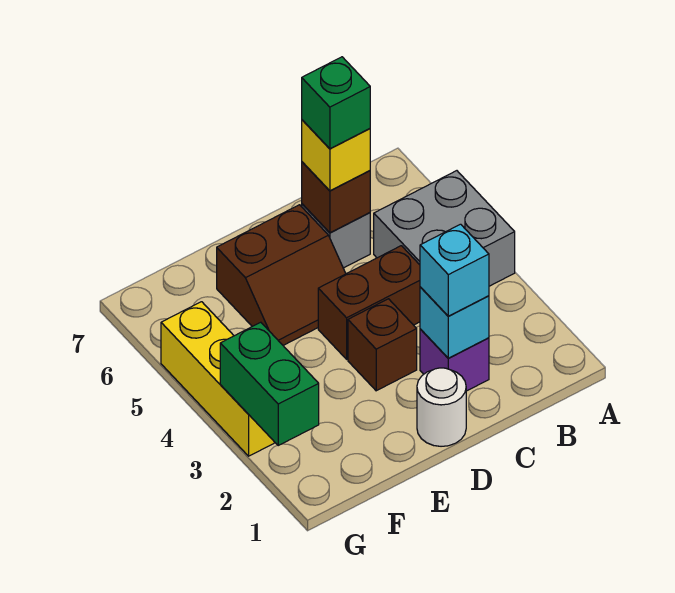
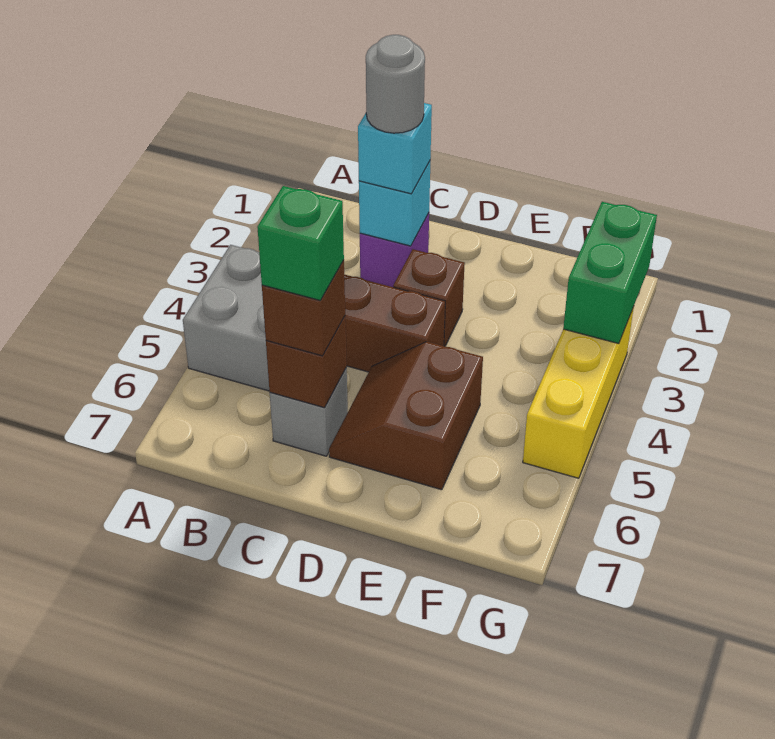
none -> grey round brick C2 level 4
yellow brick C6 level 3 -> brown brick C6 level 3
white round brick D1 level 1 -> none
brown slope D5:E6 level 1 top 6 -> brown slope D5:E6 level 1 top E

